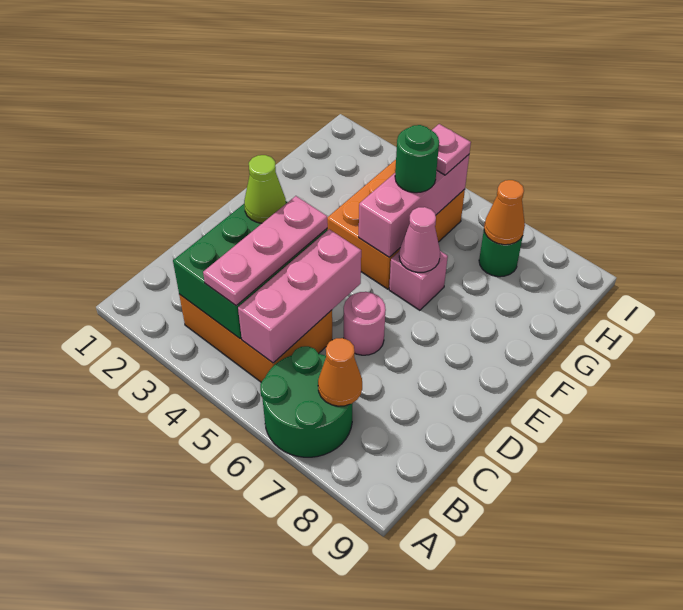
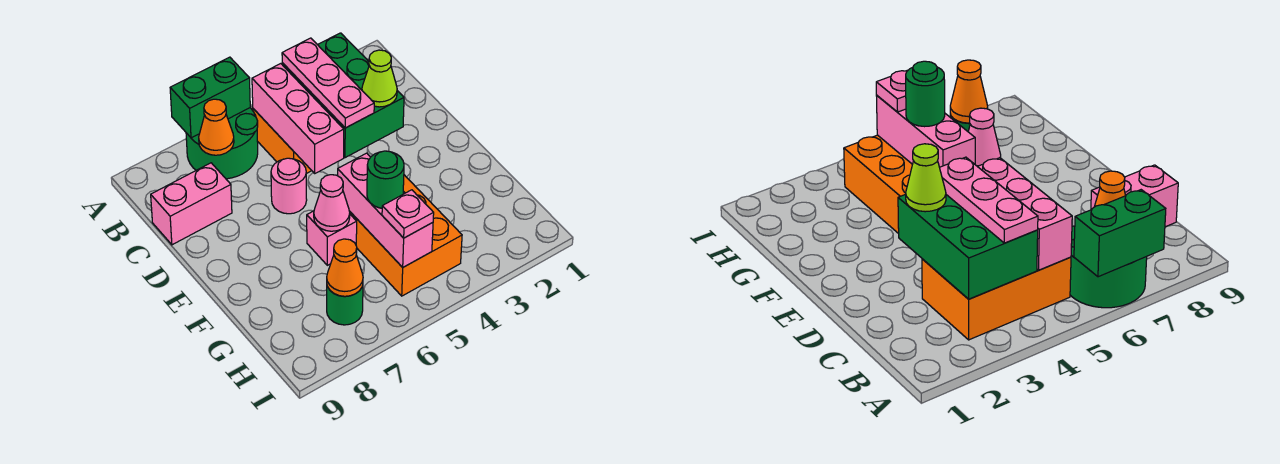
none -> green brick A6:A7 level 2
none -> pink brick C8:C9 level 1

